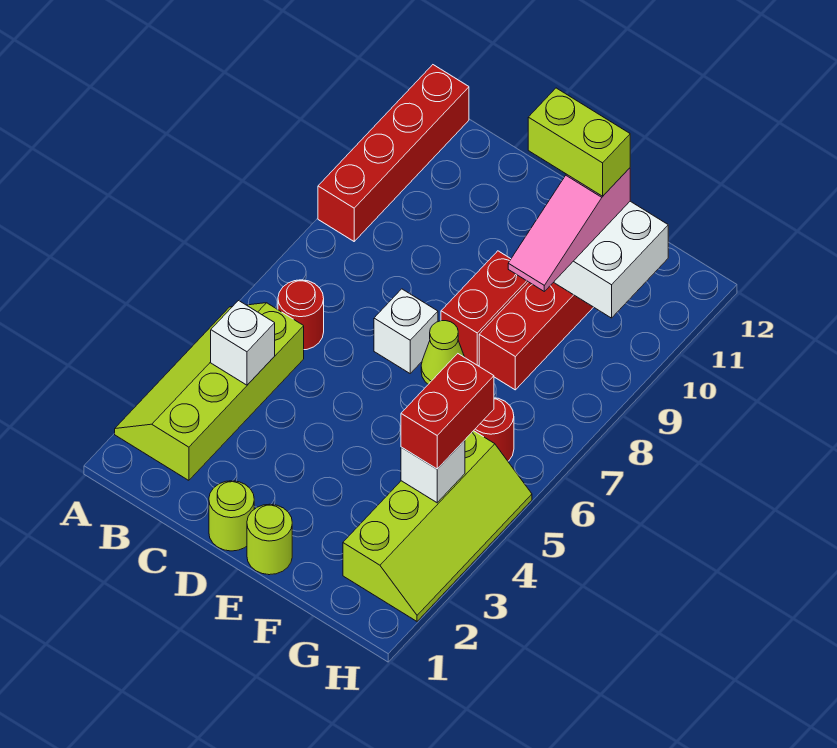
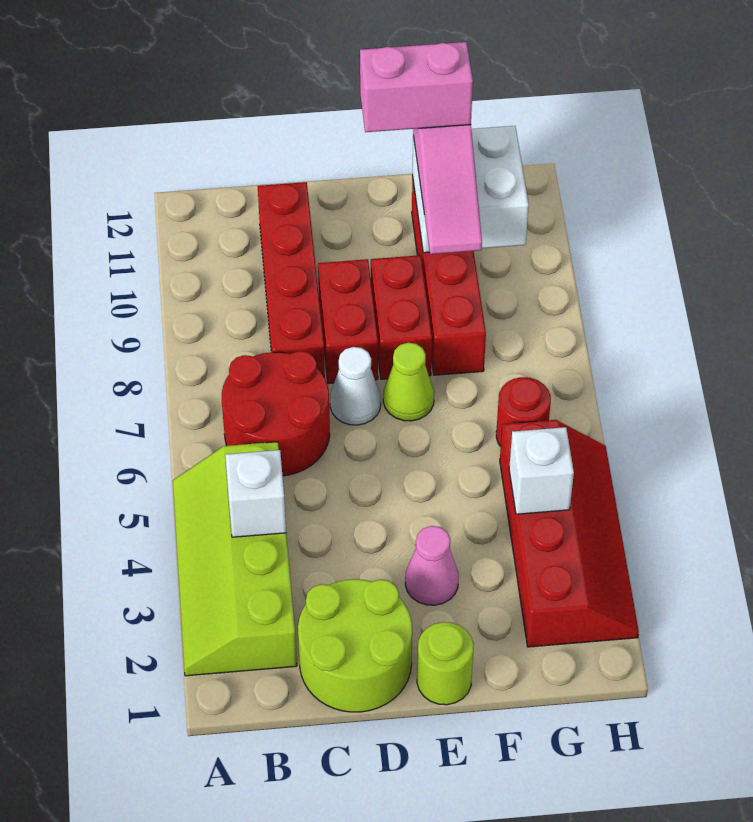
red brick A9:A12 level 1 -> red brick C8:C11 level 1
red round brick B6 level 1 -> red round brick B6:C7 level 1
lime round brick D1 level 1 -> lime round brick C1:D2 level 1
white brick D7 level 1 -> white cone D7 level 1
none -> pink cone E3 level 1
lime brick E11:F11 level 4 -> pink brick E11:F11 level 4
lime slope G2:H5 level 1 top G -> red slope G2:H5 level 1 top G
red brick G4:G5 level 3 -> red brick D8:D9 level 1

